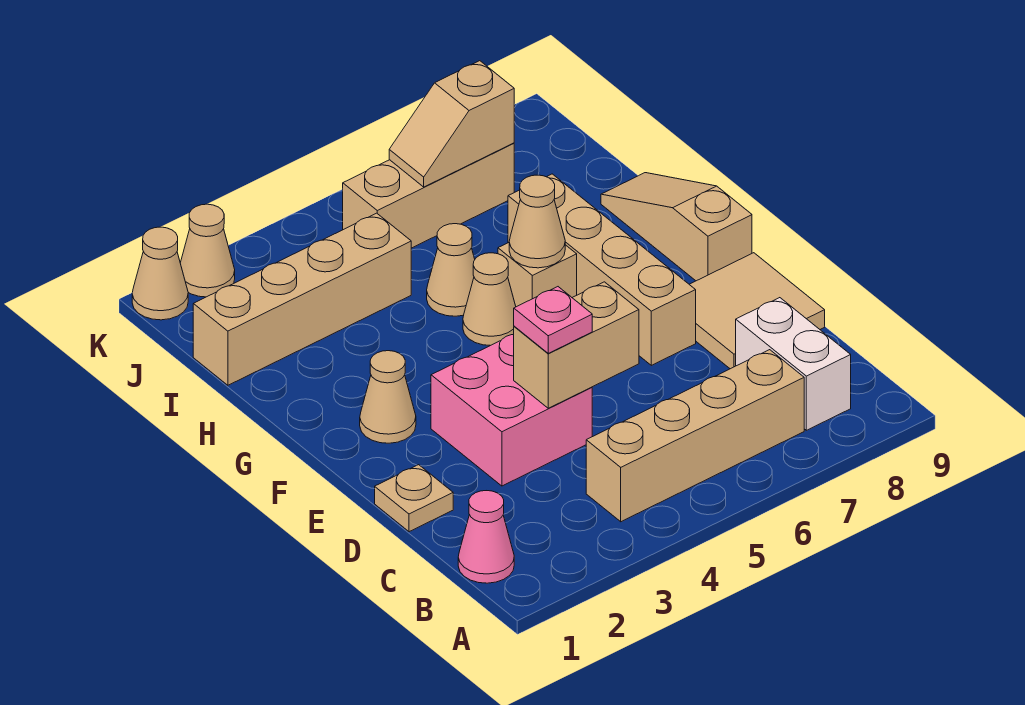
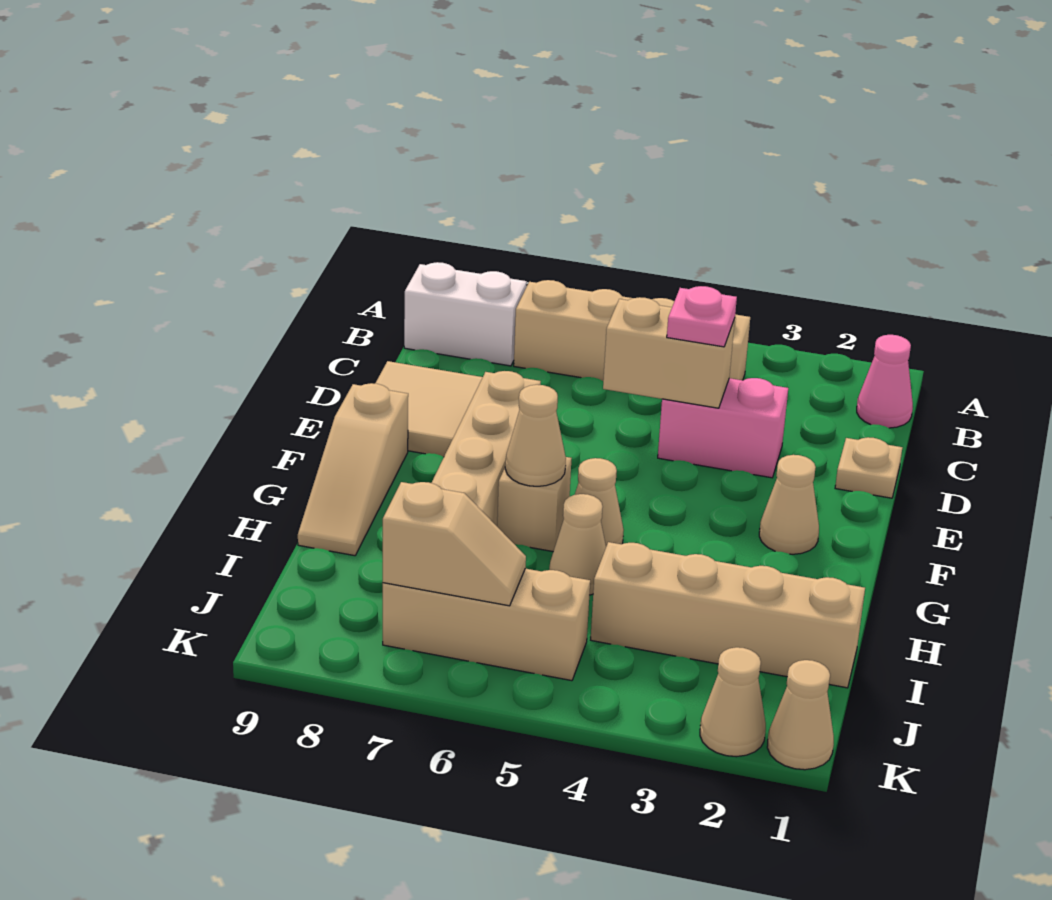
white brick B8:C8 level 1 -> white brick B8:B9 level 1
pink brick D3:E4 level 1 -> pink brick D3:D4 level 1

